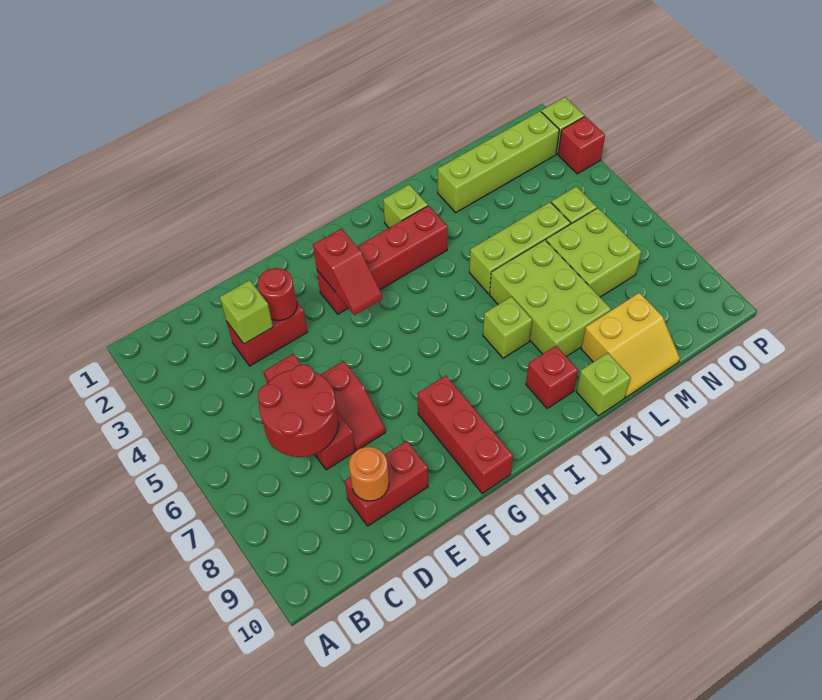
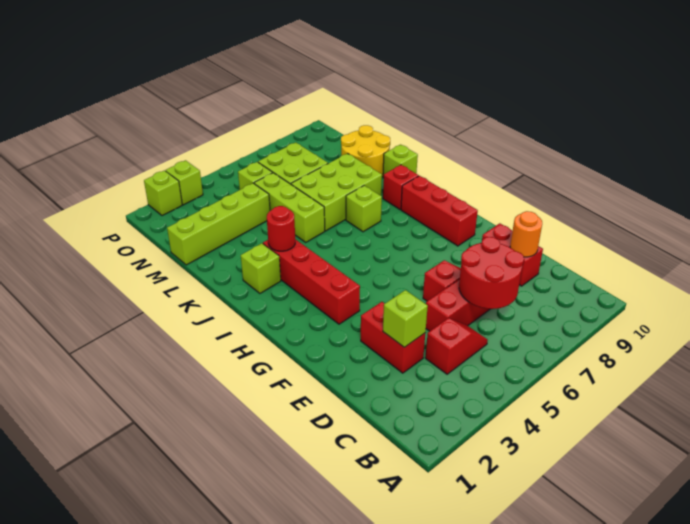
red round brick E3 level 2 -> red round brick J3 level 2
red slope G3:G4 level 2 top 3 -> red slope C4:C5 level 1 top 4
red brick G8:G10 level 1 -> red brick G9:I9 level 1
lime brick L2:O2 level 1 -> lime brick M1:M4 level 1
yellow slope L9:M10 level 1 top 9 -> yellow round brick L9:M10 level 1
red brick P3 level 1 -> lime brick P3 level 1

